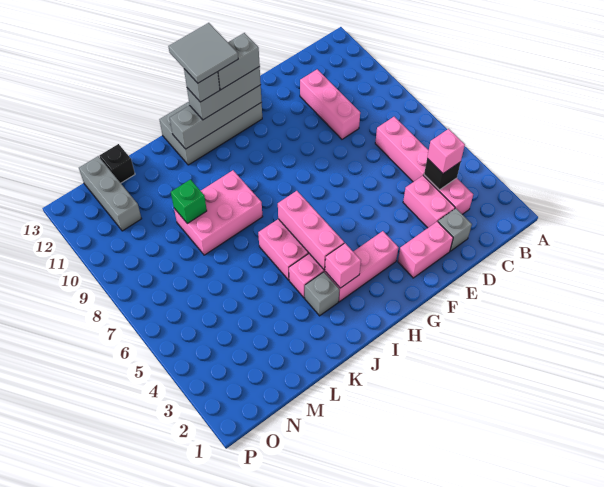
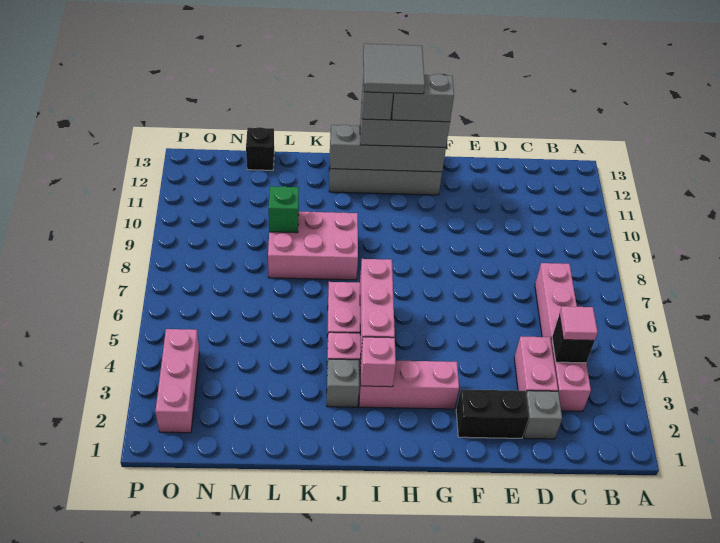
pink brick C4 level 3 -> pink tile C4 level 3
pink brick D9:D11 level 1 -> pink brick O2:O4 level 1
pink brick E2:F2 level 1 -> black brick E2:F2 level 1
grey brick N11:N13 level 1 -> none

